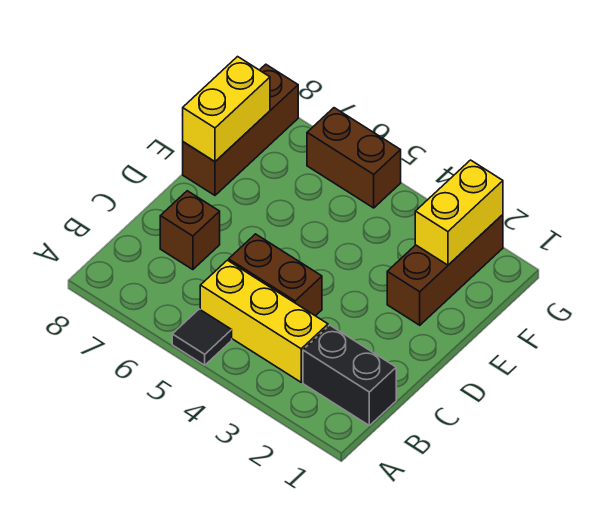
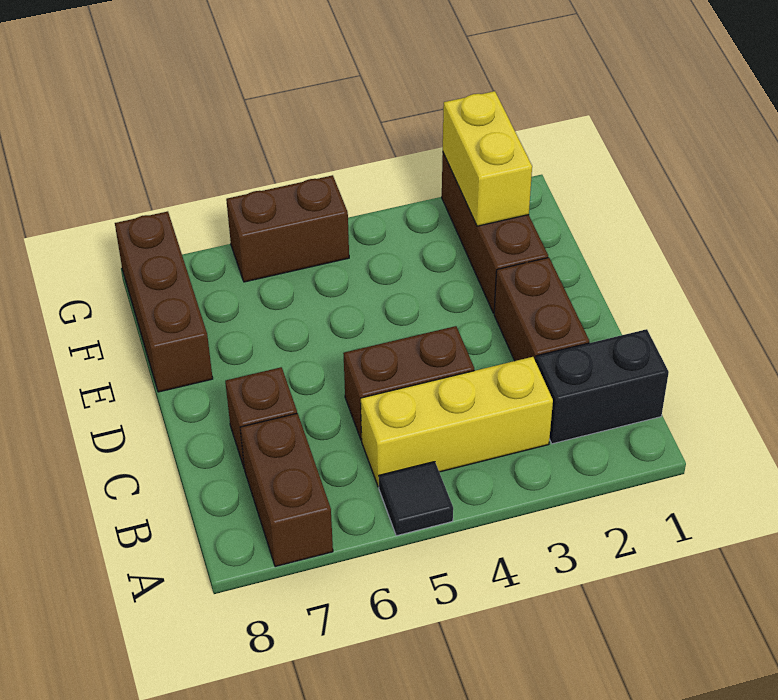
none -> brown brick A7:B7 level 1
none -> brown brick C2:D2 level 1
yellow brick E8:F8 level 2 -> none

